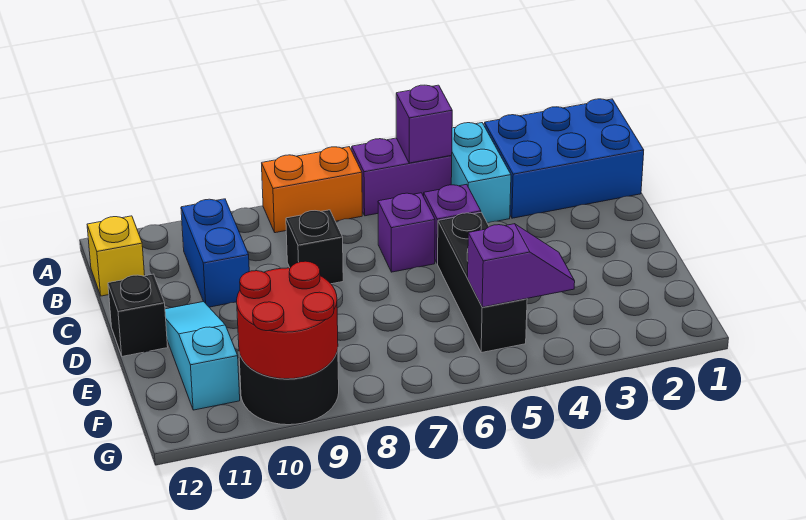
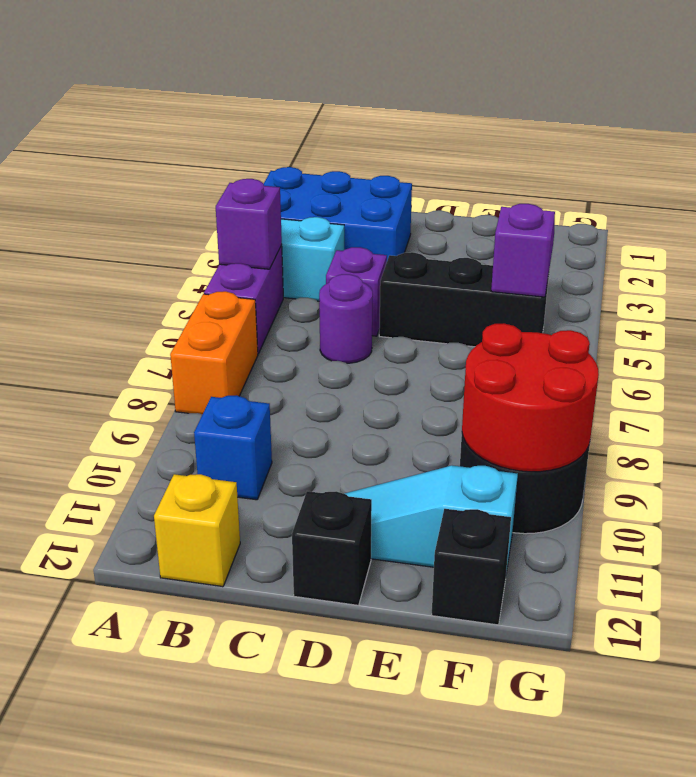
blue brick A1:B3 level 1 -> blue brick A2:C3 level 1
blue brick B10:C10 level 1 -> blue brick B10 level 1
purple brick C6 level 1 -> purple round brick C6 level 1
black brick C8 level 1 -> black brick F12 level 1

